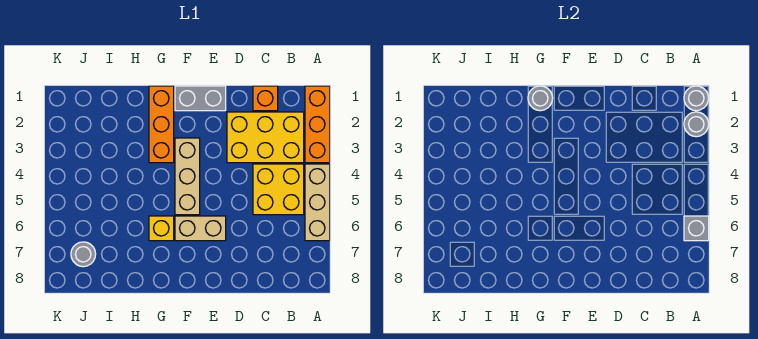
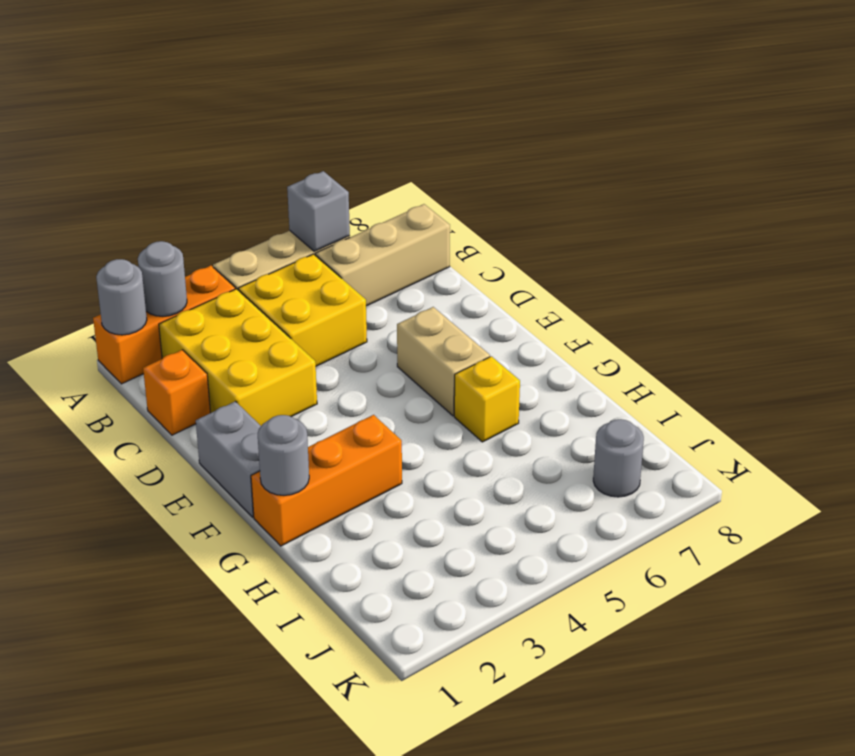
tan brick F3:F5 level 1 -> tan brick B6:B8 level 1

